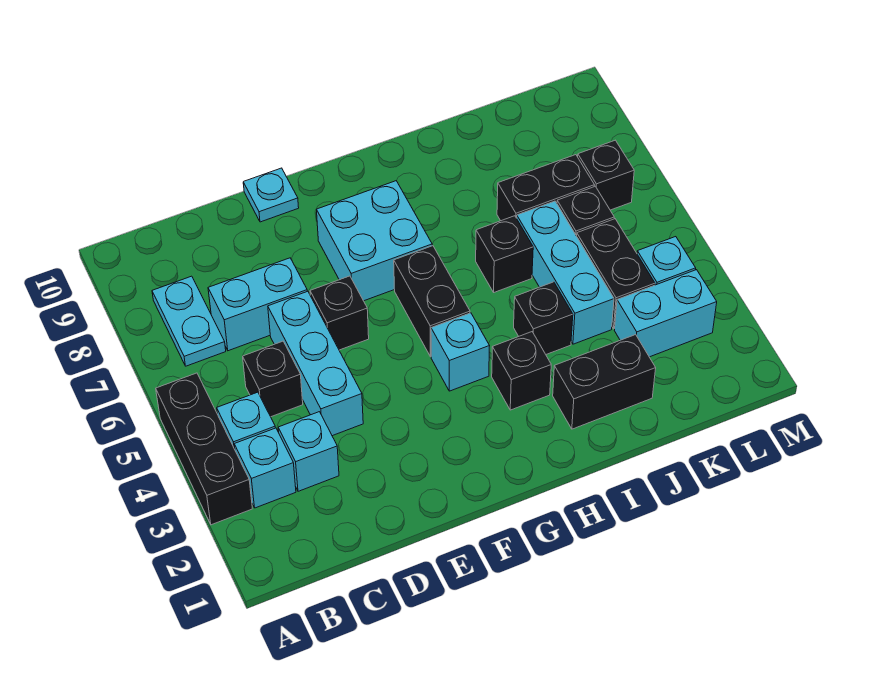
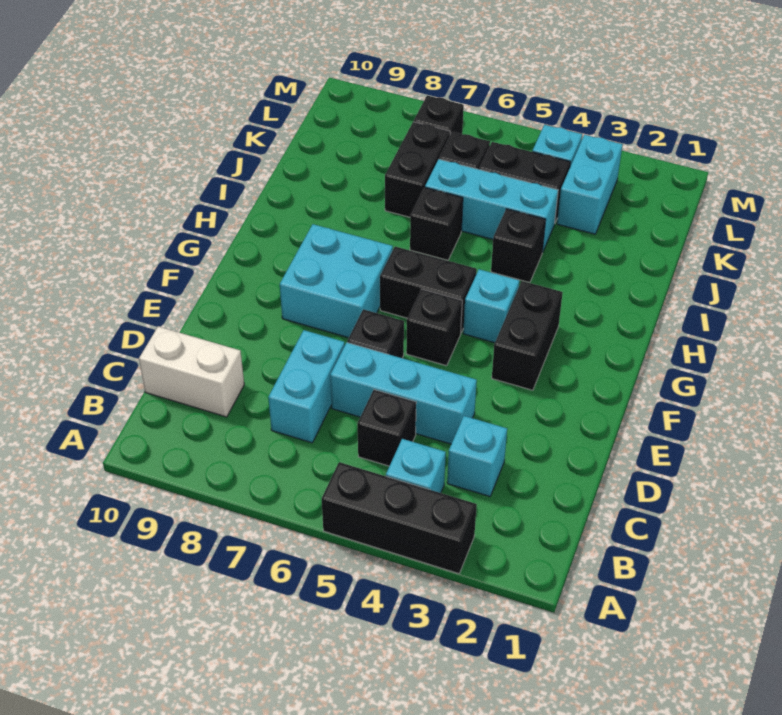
cyan brick B3 level 1 -> none
cyan plate B7:B8 level 1 -> none
none -> white brick C9:C10 level 1
cyan plate E10 level 1 -> none
black brick H3 level 1 -> black brick F5 level 1
black brick I2:J2 level 1 -> black brick F3:G3 level 1

